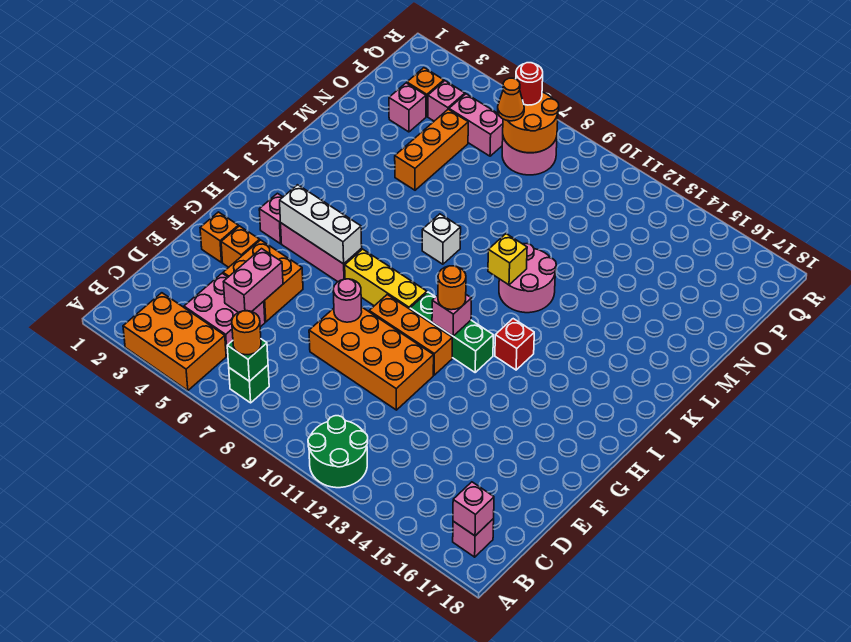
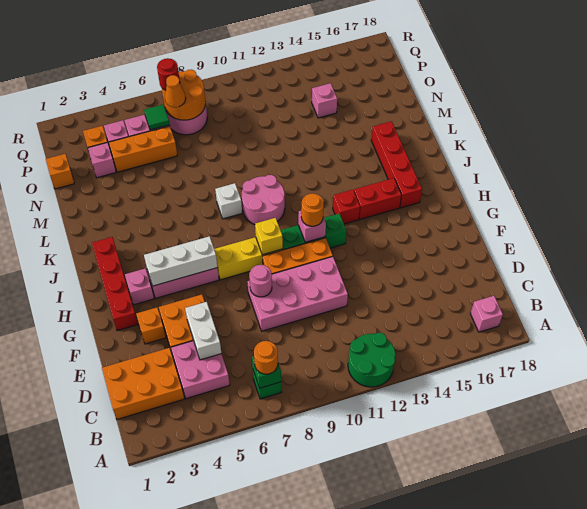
orange brick A3:B5 level 1 -> orange brick C1:D3 level 1
pink brick B17 level 2 -> pink brick O14 level 1
pink brick D5:E5 level 2 -> white brick D5:E5 level 2
orange brick E8:F11 level 1 -> pink brick E8:F11 level 1
orange brick F2 level 1 -> orange brick O1 level 1
none -> red brick G2:J2 level 1
none -> red brick I14:I15 level 1
none -> red brick I16:L16 level 1
pink round brick K11:L12 level 1 -> pink round brick J9:K10 level 1
yellow brick K11 level 2 -> yellow brick H9 level 2
orange brick M5:O5 level 1 -> orange brick O4:O6 level 1
none -> green tile P6 level 2

